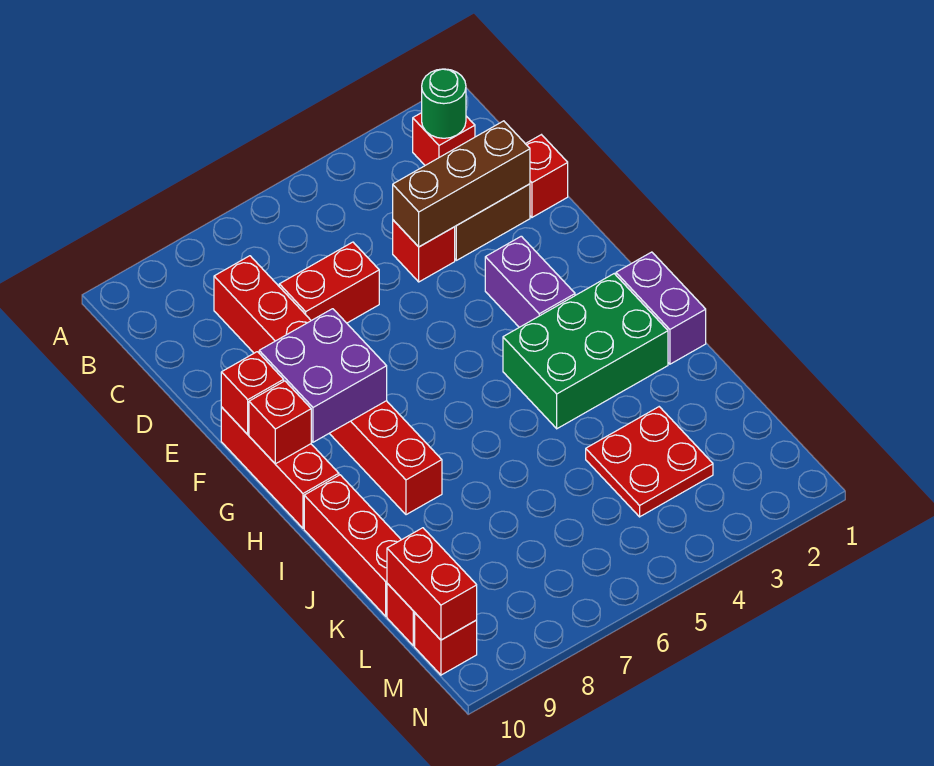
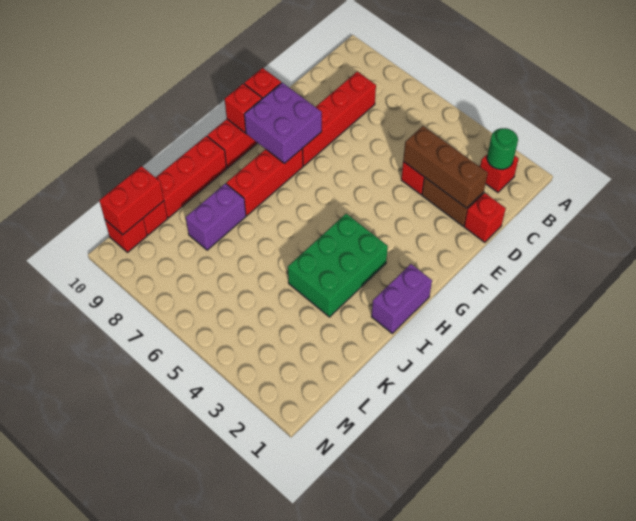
red brick D6:D7 level 1 -> none
purple brick F3:G3 level 1 -> purple brick J8:K8 level 1
green brick H2:I4 level 1 -> green brick H3:J4 level 1
red plate K3:L4 level 1 -> none

